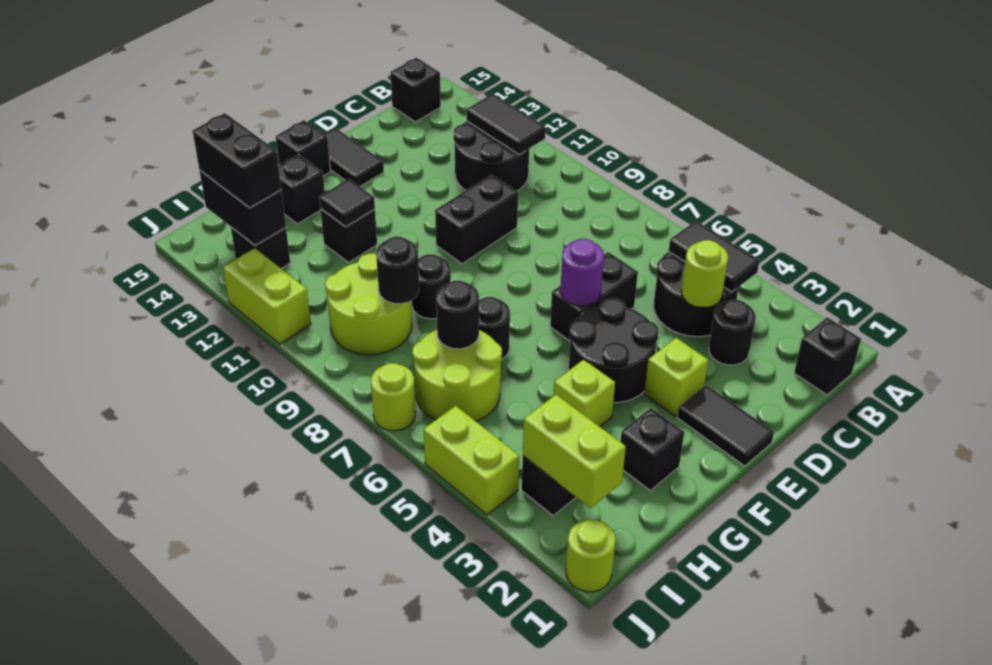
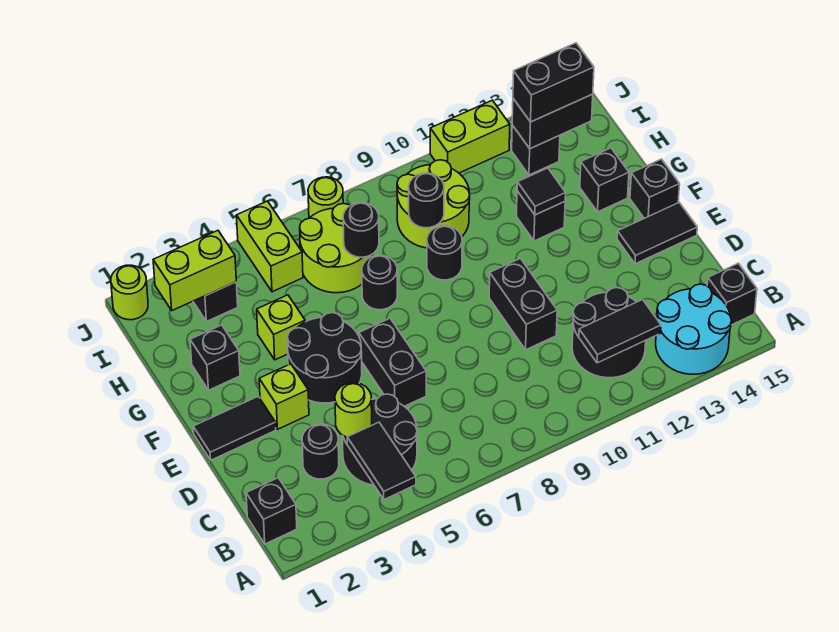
none -> cyan round brick A13:B14 level 1
black tile B4:B5 level 2 -> black tile A4:B4 level 2
purple round brick E6 level 2 -> none
lime brick J4:J5 level 1 -> lime brick I5:J5 level 1

